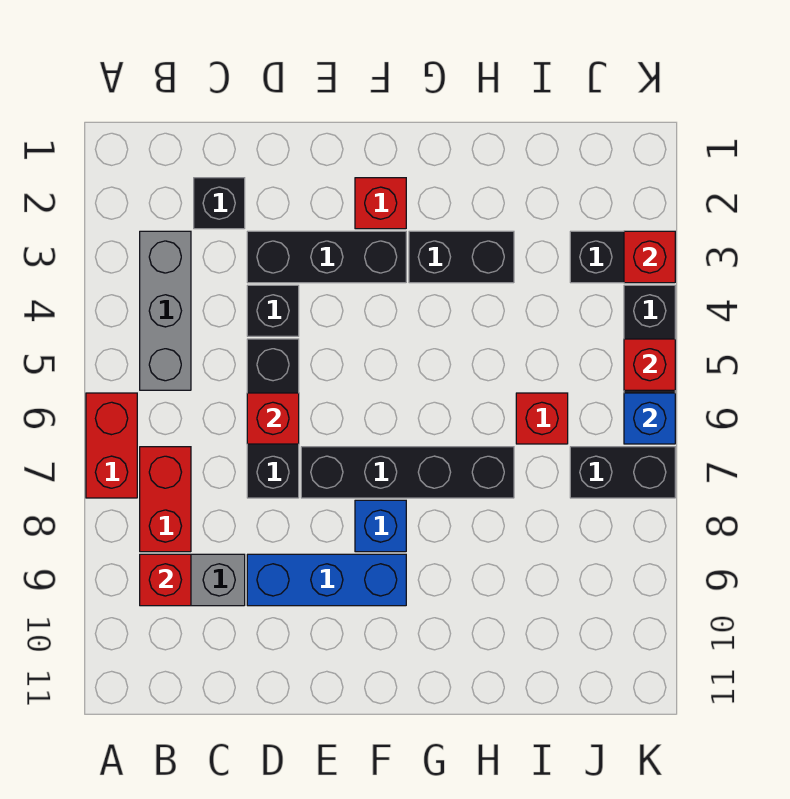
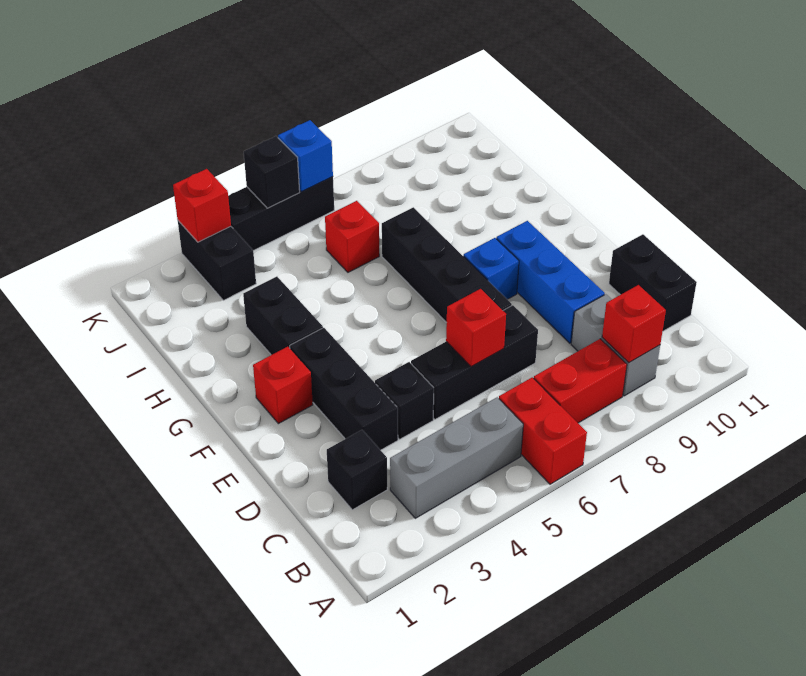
red brick A6:A7 level 1 -> red brick A6:B6 level 1
black brick J7:K7 level 1 -> black brick C11:D11 level 1
red brick K5 level 2 -> black brick K5 level 2

